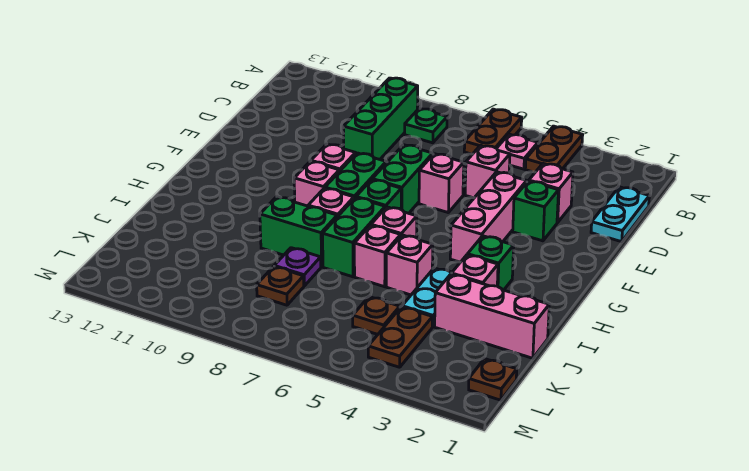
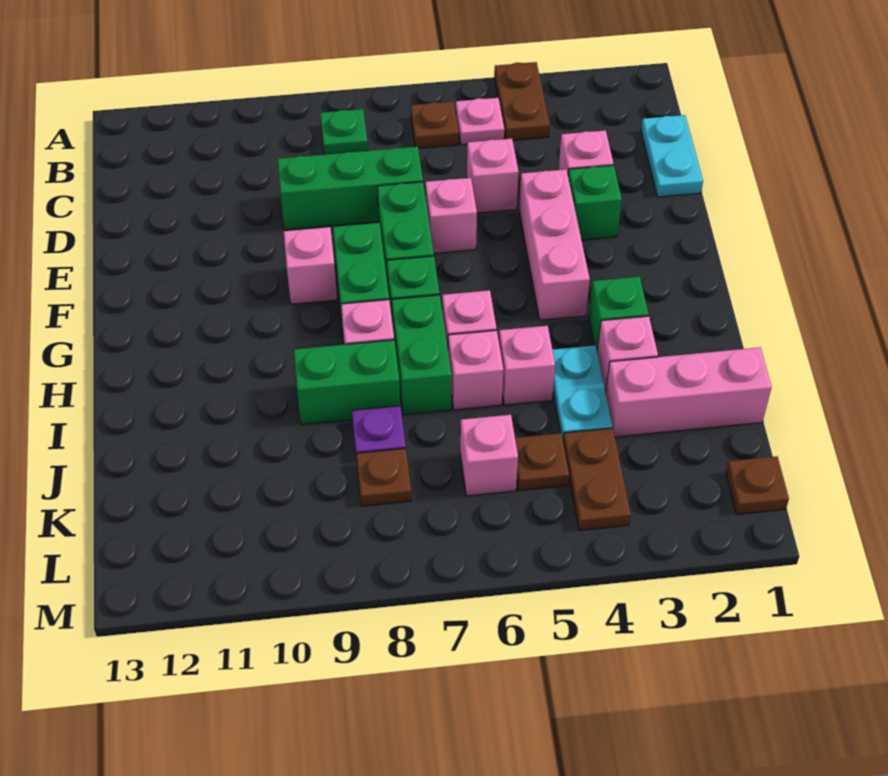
brown plate A6:B6 level 1 -> brown plate B6 level 1
green brick B9:D9 level 1 -> green brick D7:D9 level 1
pink brick G9 level 1 -> pink brick K6 level 1

